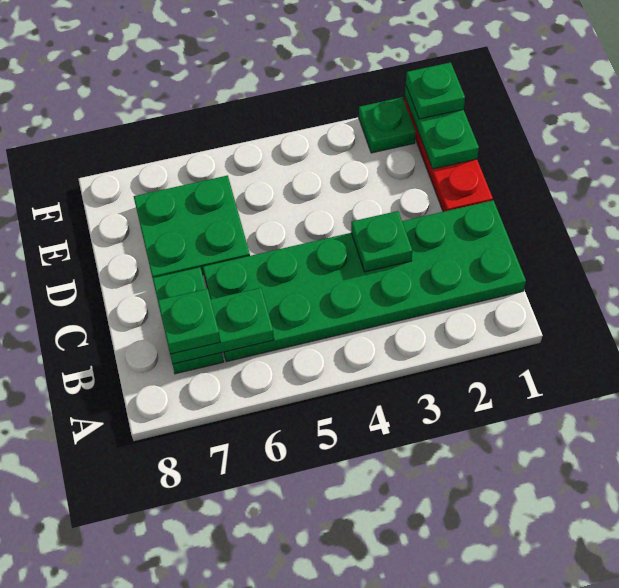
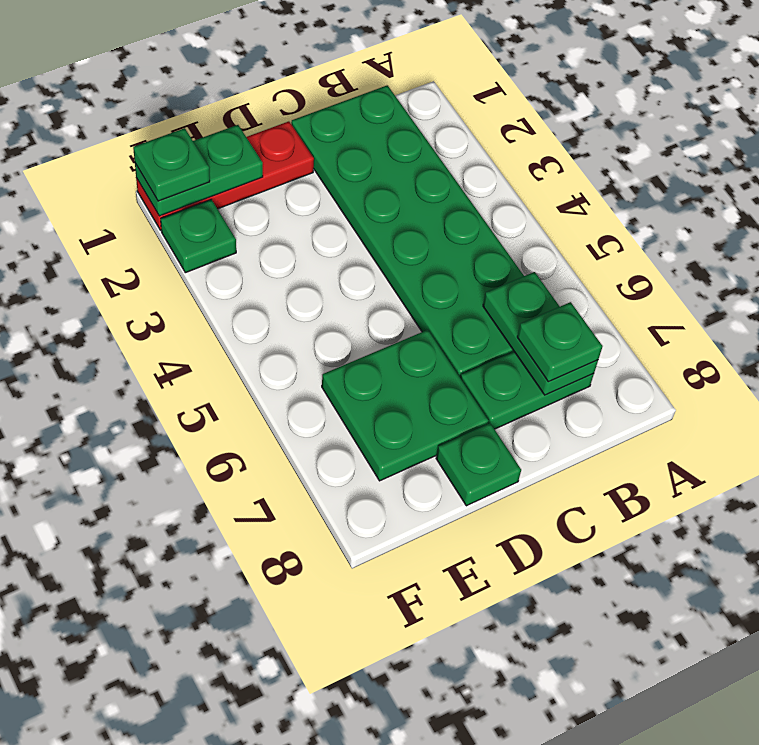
green plate C3 level 2 -> green plate D8 level 1

